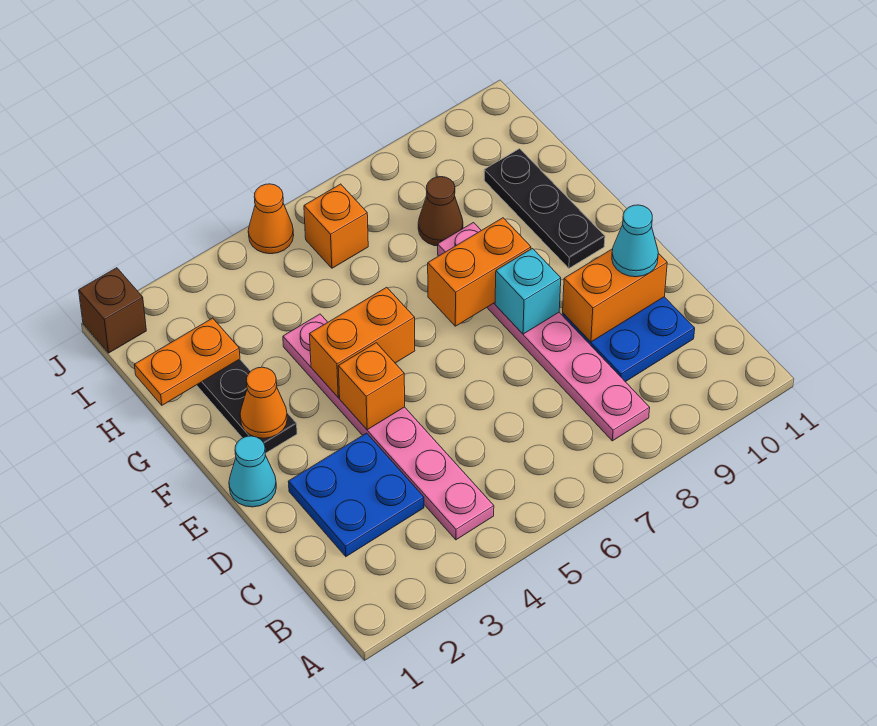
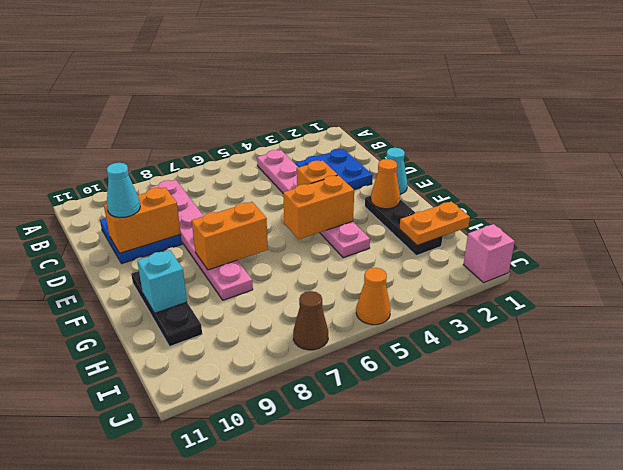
cyan brick E8 level 2 -> cyan brick G10 level 2
brown cone H8 level 1 -> brown cone J7 level 1
orange brick I6 level 1 -> none
brown brick J1 level 1 -> pink brick J1 level 1

